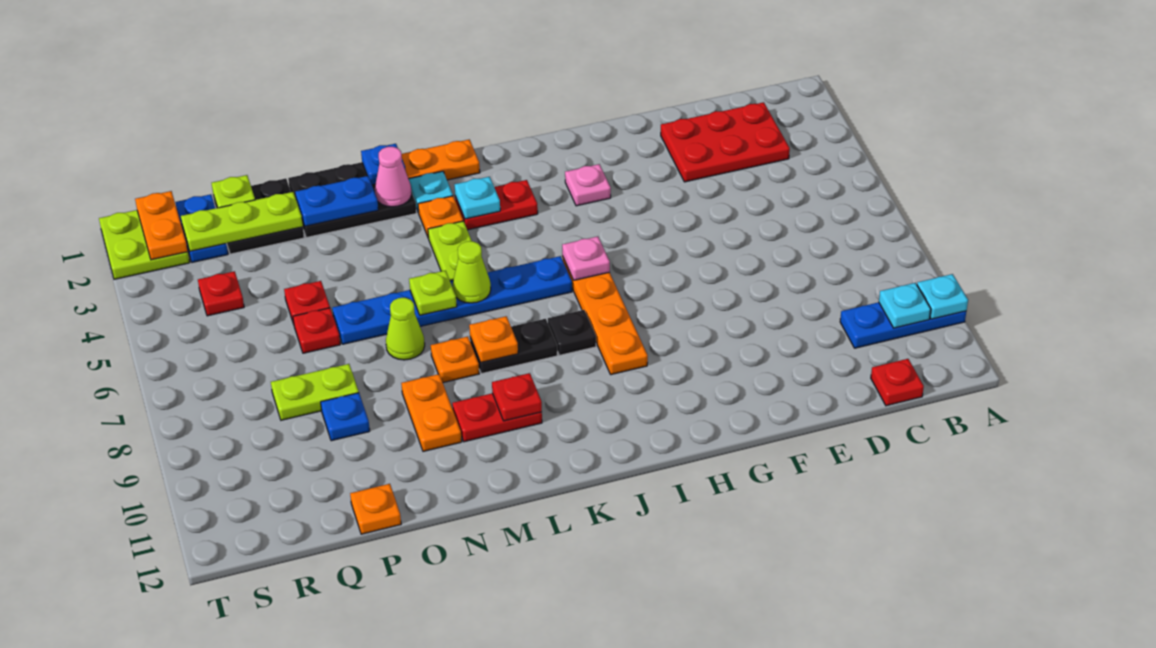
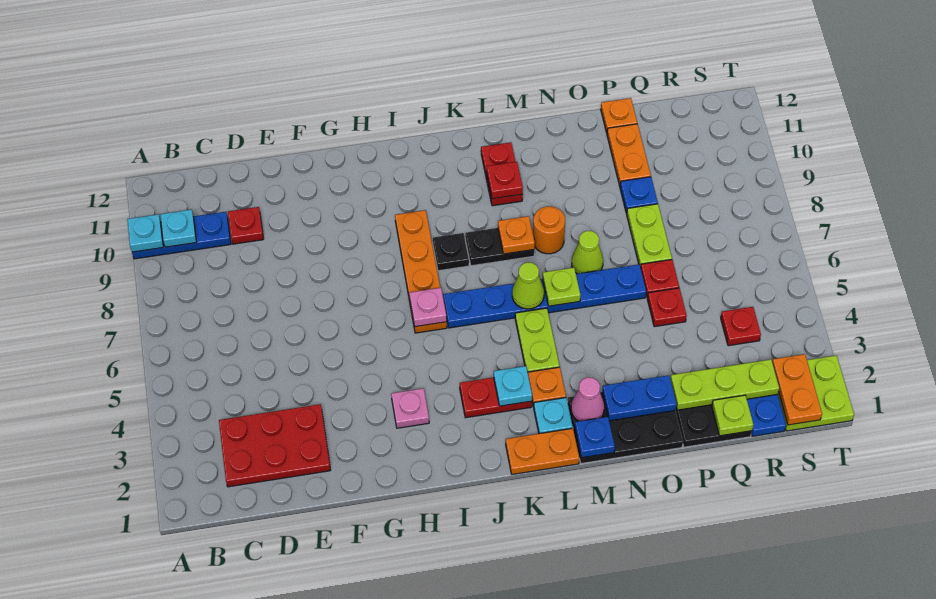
red plate C12 level 1 -> red plate D10 level 1
red plate L10:M10 level 1 -> red plate L10:L11 level 1
orange plate M8 level 1 -> orange round brick M8 level 1
orange plate N9:N10 level 1 -> orange plate P10:P11 level 1
lime plate P8:Q8 level 1 -> lime plate P7:P8 level 1

